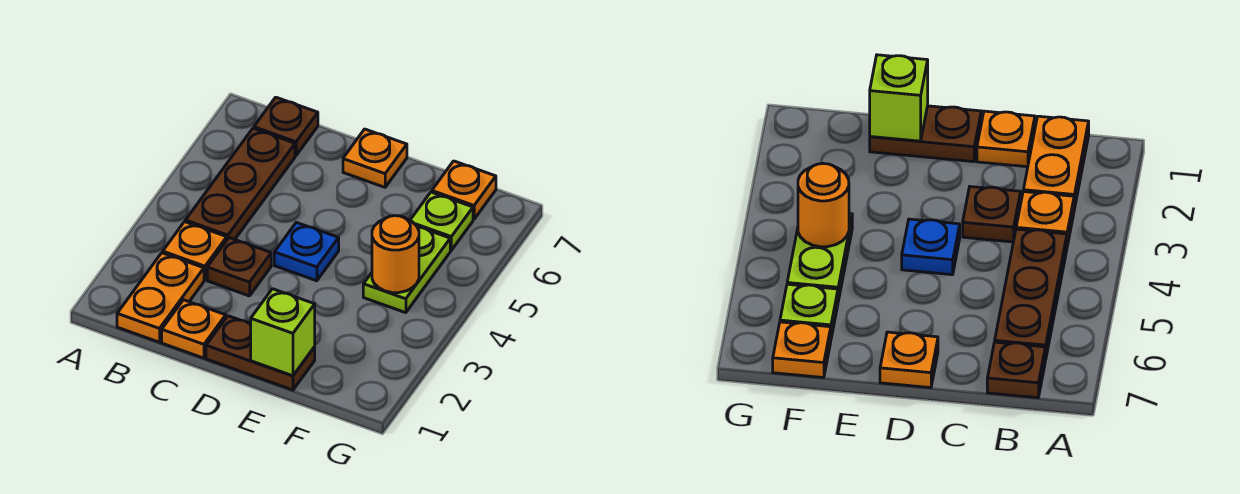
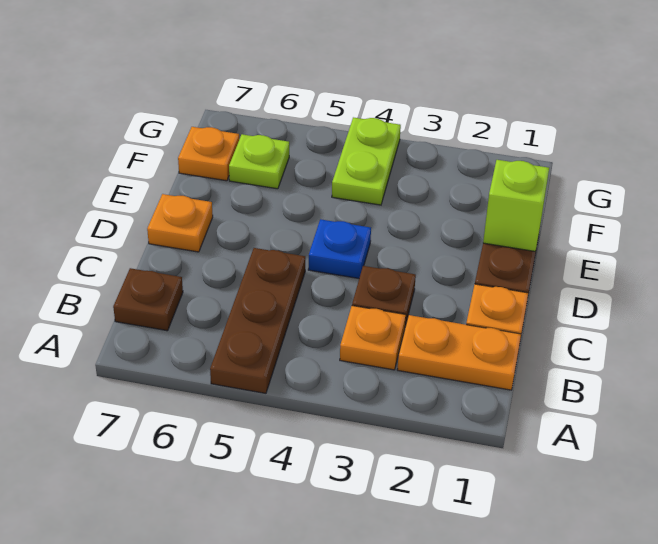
brown plate B4:B6 level 1 -> brown plate A5:C5 level 1
lime plate F4:F5 level 1 -> lime plate F4:G4 level 1
orange round brick F4 level 2 -> none

